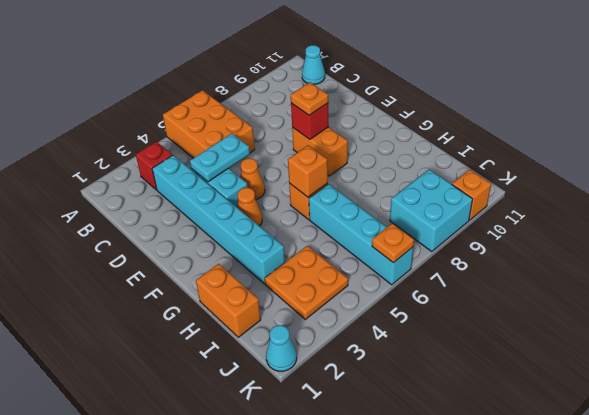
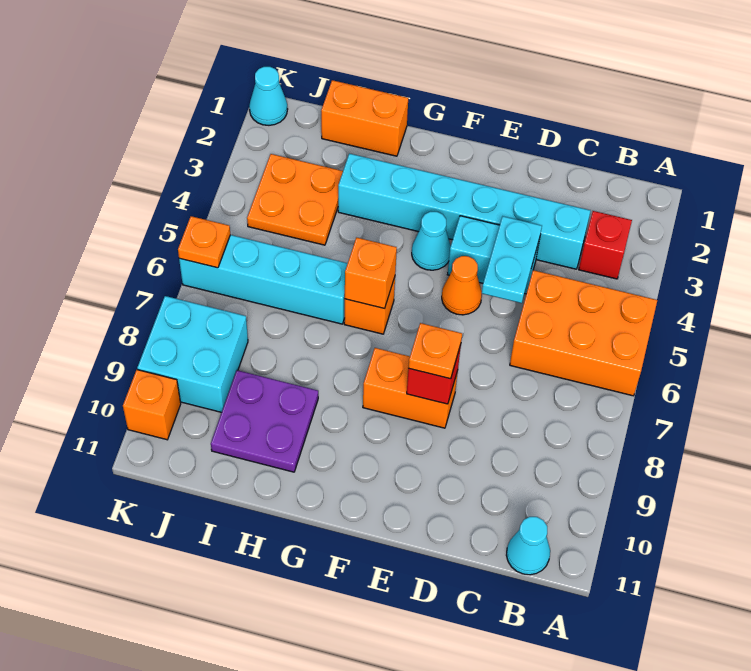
orange cone F4 level 1 -> cyan cone F4 level 1
none -> purple plate H9:I10 level 1

